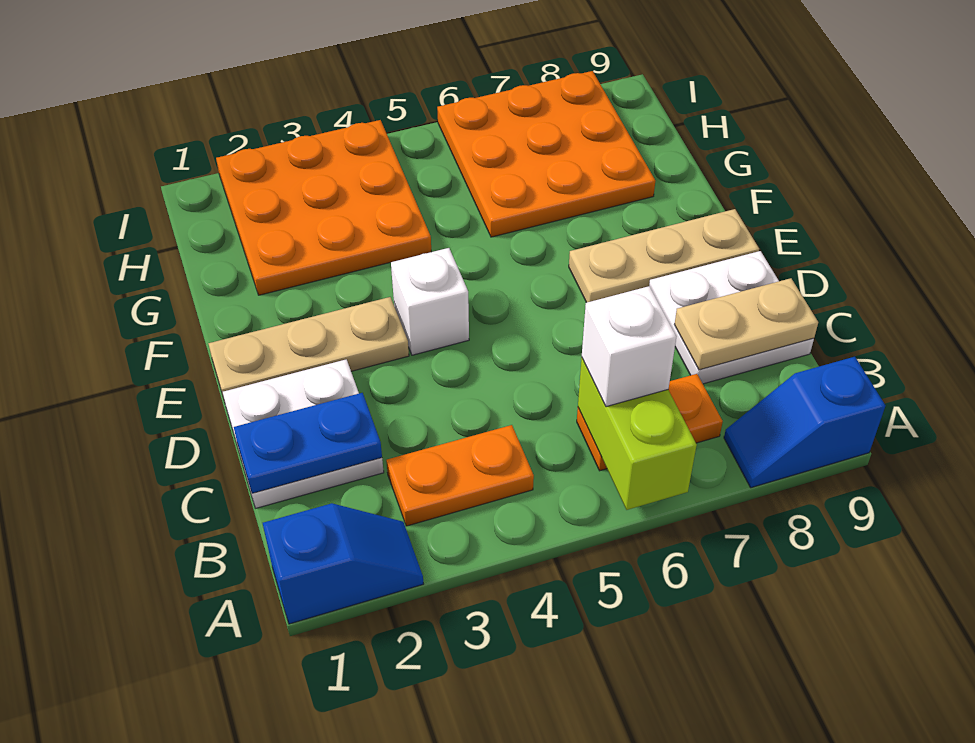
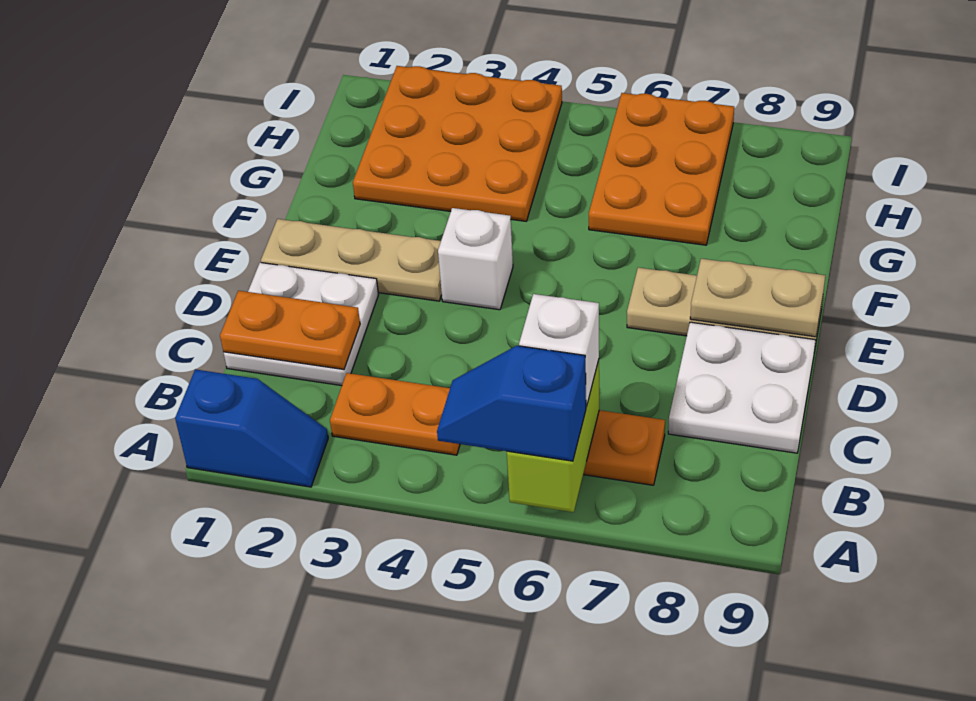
blue slope A8:A9 level 1 top 9 -> blue slope A5:A6 level 3 top 6
blue plate C1:C2 level 2 -> orange plate C1:C2 level 2
tan plate C8:C9 level 2 -> tan plate E8:E9 level 2
orange plate G6:I8 level 1 -> orange plate G6:I7 level 1

